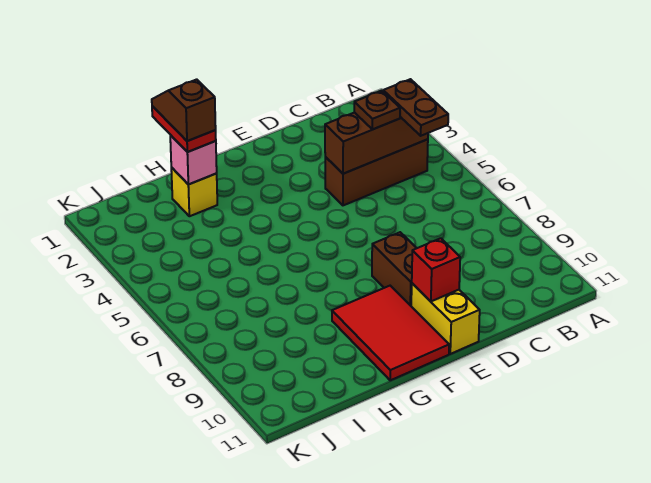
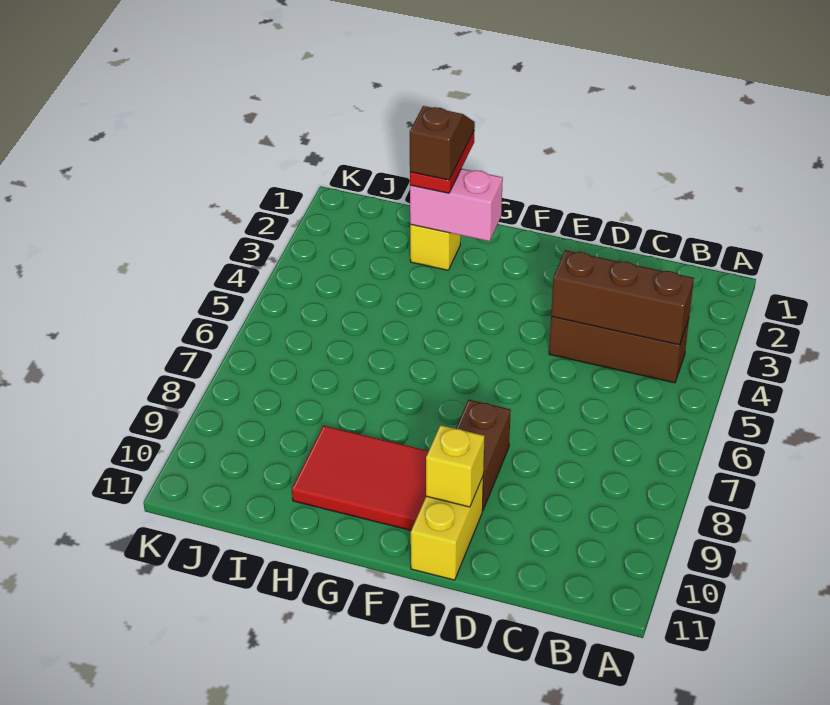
brown plate B4:B5 level 3 -> none
brown plate C4 level 3 -> none
red brick E10 level 2 -> yellow brick E10 level 2
red tile F9:G11 level 1 -> red tile F9:H10 level 1
pink brick H2 level 2 -> pink brick G2:H2 level 2

